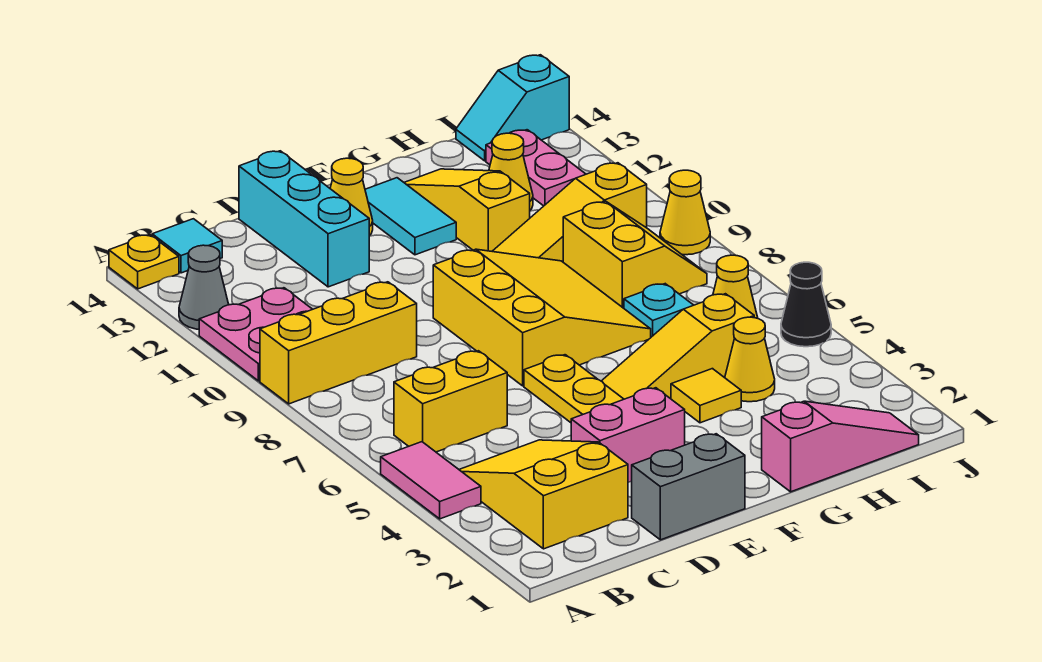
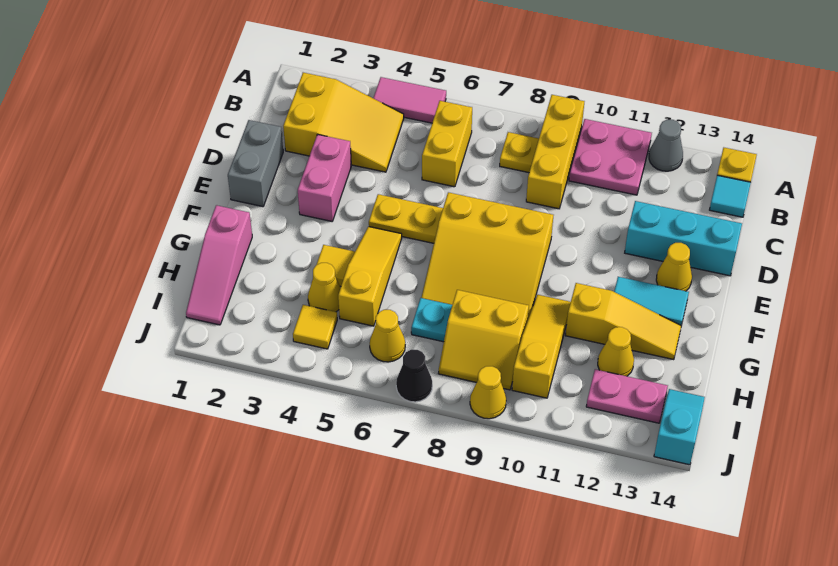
none -> yellow plate B8 level 1
none -> yellow tile I4 level 1
black cone J5 level 1 -> black cone J7 level 1

